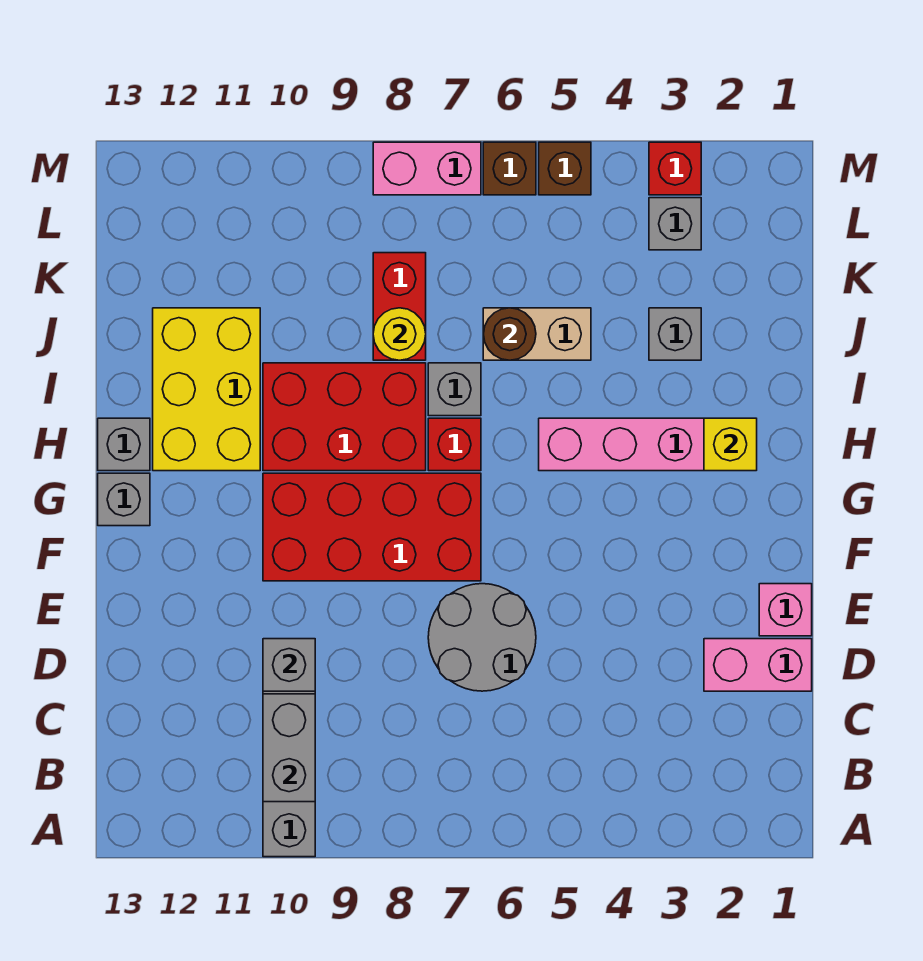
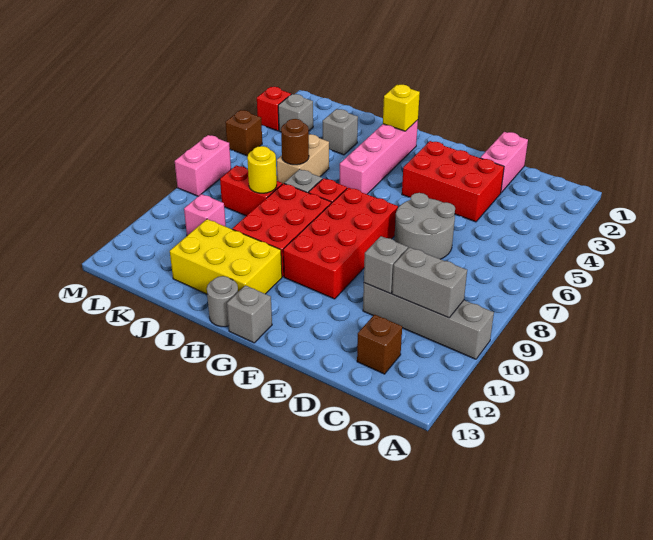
none -> red brick D3:F4 level 1
pink brick E1 level 1 -> pink brick K10 level 1
grey brick H13 level 1 -> grey round brick H13 level 1
brown brick M6 level 1 -> brown brick C12 level 1

